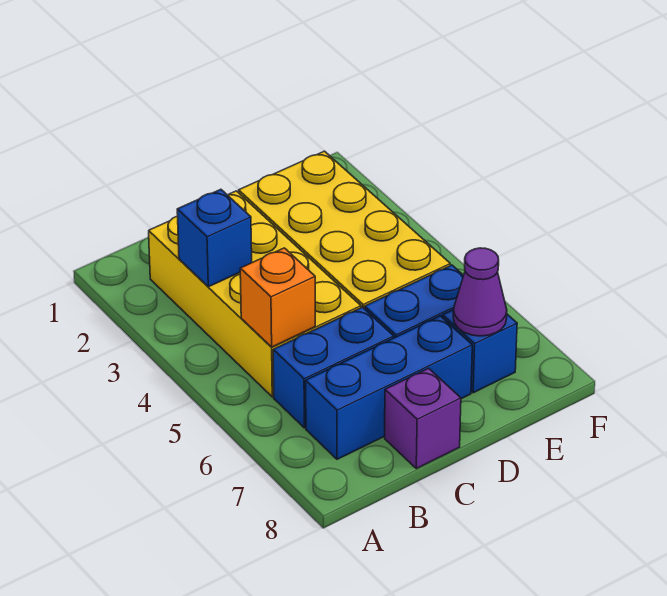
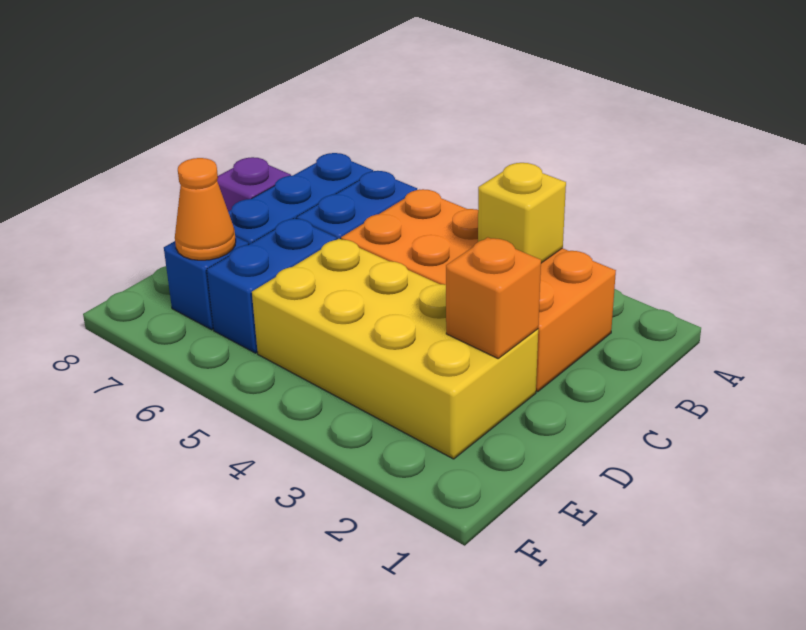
yellow brick B2:C5 level 1 -> orange brick B2:C5 level 1
blue brick B3 level 2 -> yellow brick B3 level 2
orange brick B5 level 2 -> orange brick D2 level 2
purple cone E7 level 2 -> orange cone E7 level 2

